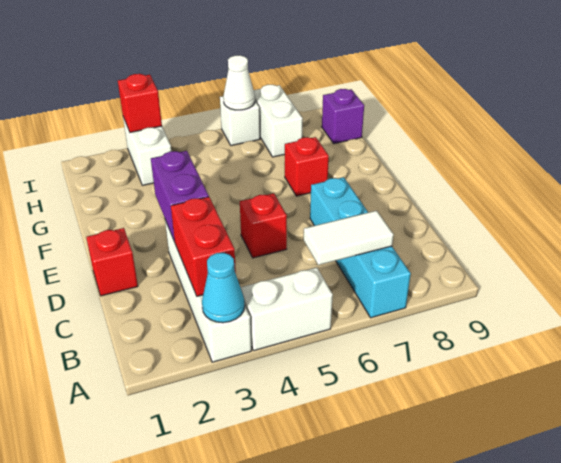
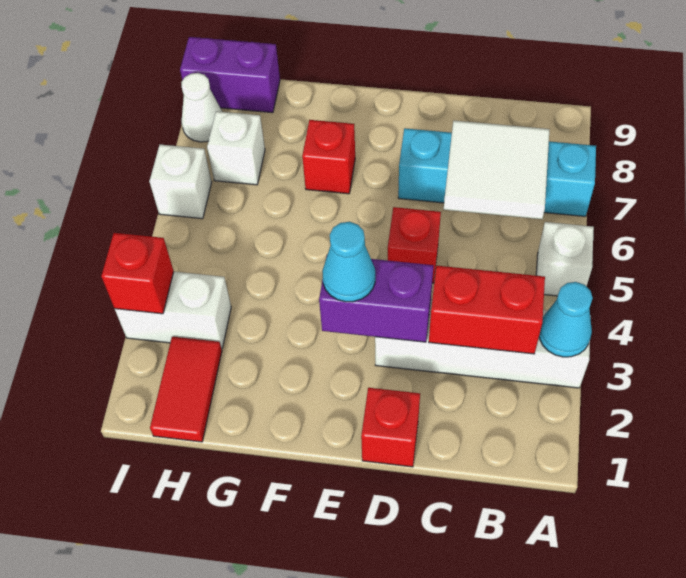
white brick A4:A5 level 1 -> white brick A5 level 1
white tile B6:B7 level 2 -> white tile B6:C7 level 2
none -> cyan cone E3 level 3
none -> red tile H1:H2 level 1
white brick H7:I7 level 1 -> white brick H7 level 1
purple brick H9 level 1 -> purple brick H9:I9 level 1
white cone I6 level 2 -> white cone I8 level 1

